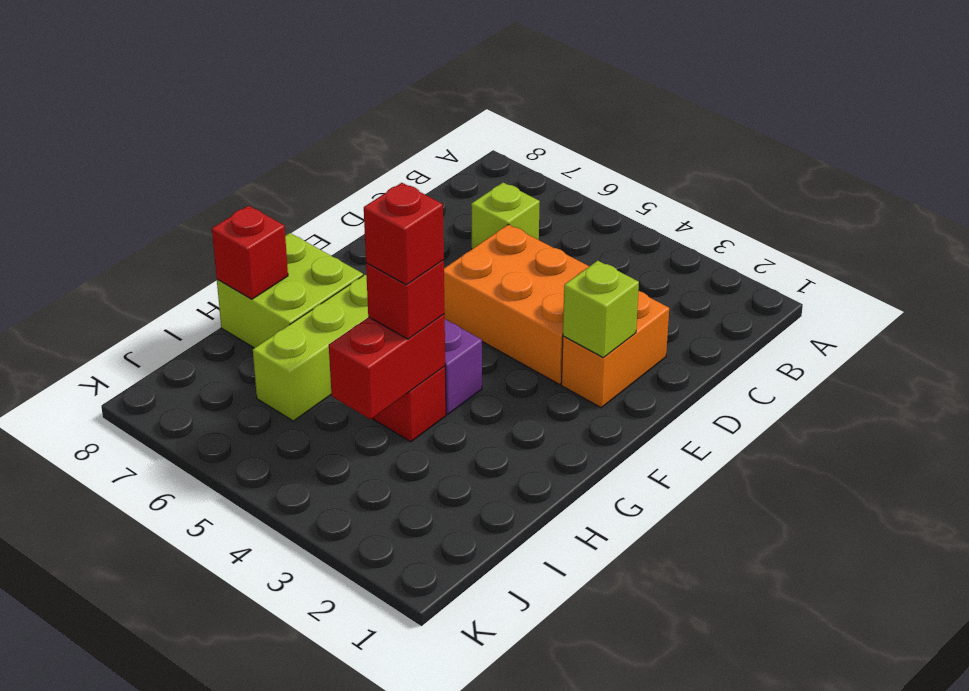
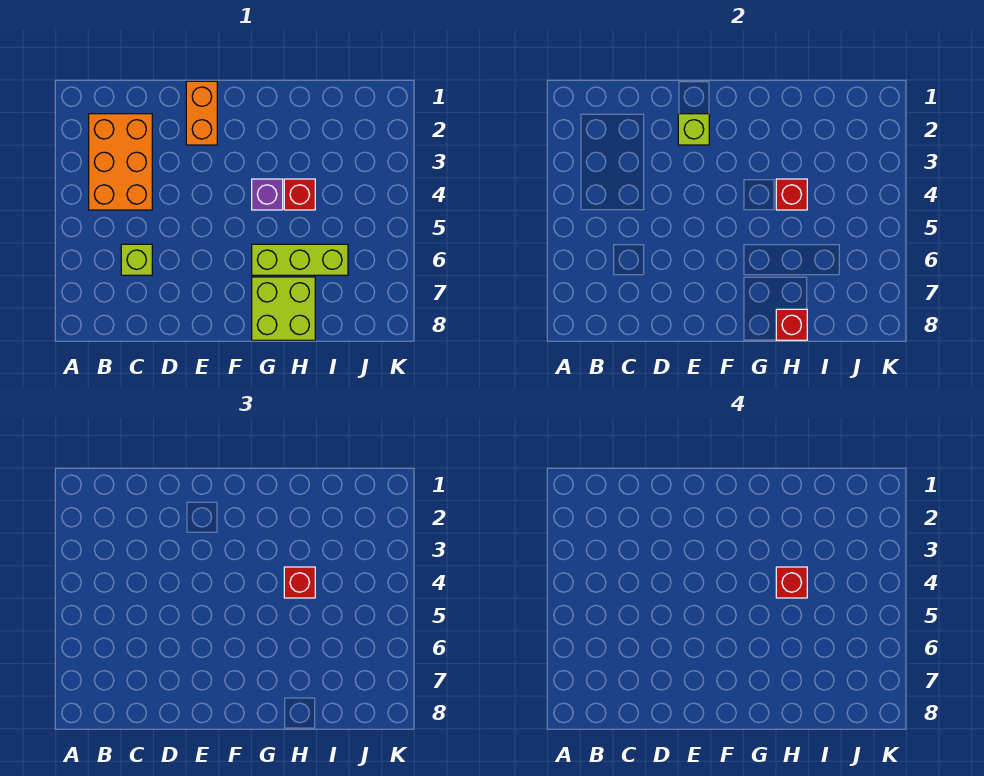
orange brick D2:E2 level 1 -> orange brick E1:E2 level 1
orange brick D3:E5 level 1 -> orange brick B2:C4 level 1
red brick H4:I4 level 2 -> red brick H4 level 2

